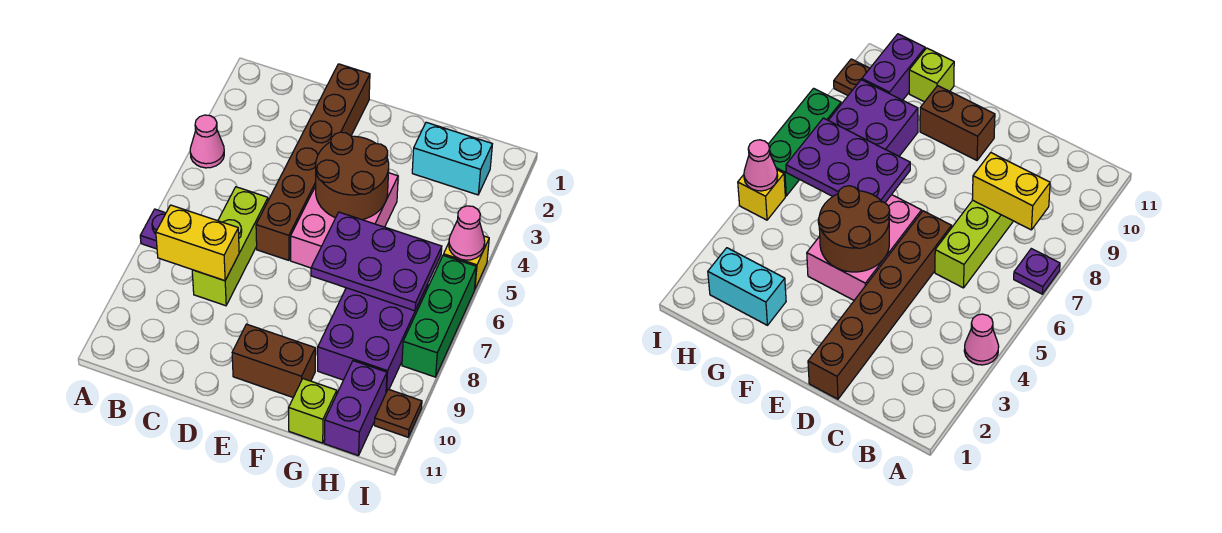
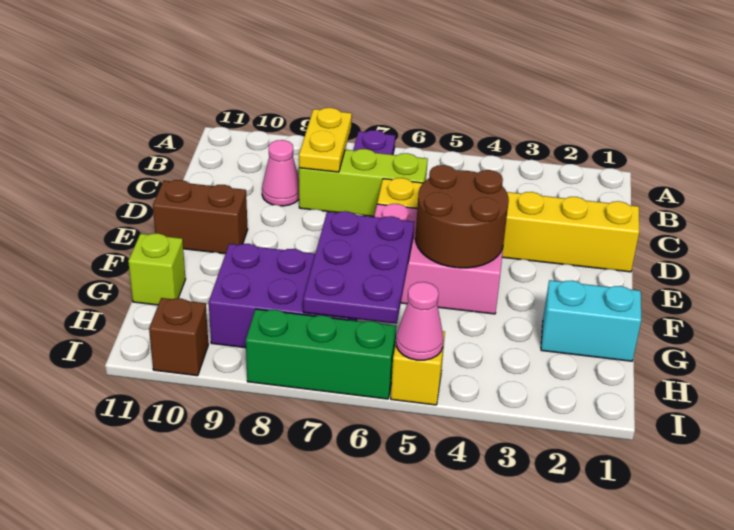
pink cone A4 level 1 -> pink cone C9 level 1
yellow brick B8:C8 level 2 -> yellow plate B8:C8 level 2
brown brick D1:D6 level 1 -> yellow brick D1:D6 level 1
brown brick E10:F10 level 1 -> brown brick E10:E11 level 1
cyan brick G2:H2 level 1 -> cyan brick G1:G2 level 1
purple brick H10:H11 level 1 -> none
brown plate I10 level 1 -> brown brick I10 level 1

